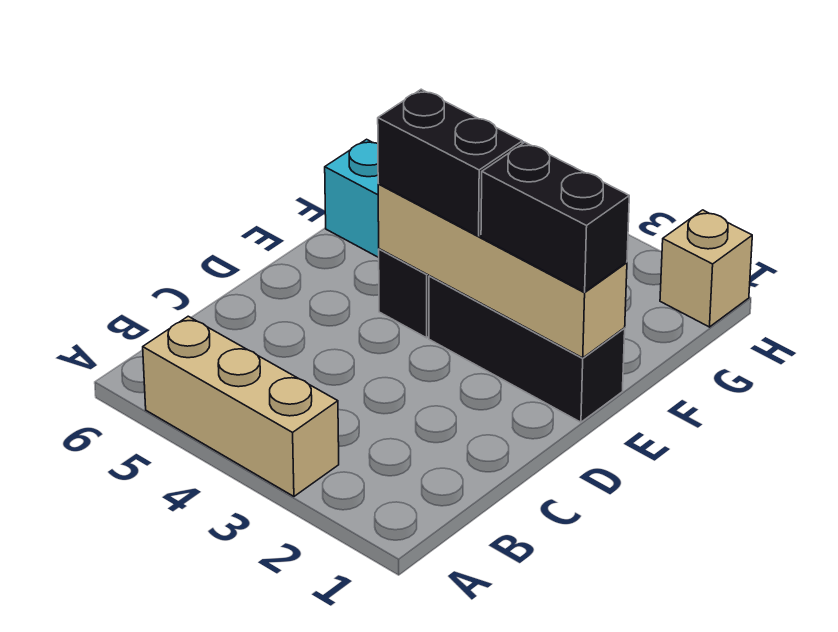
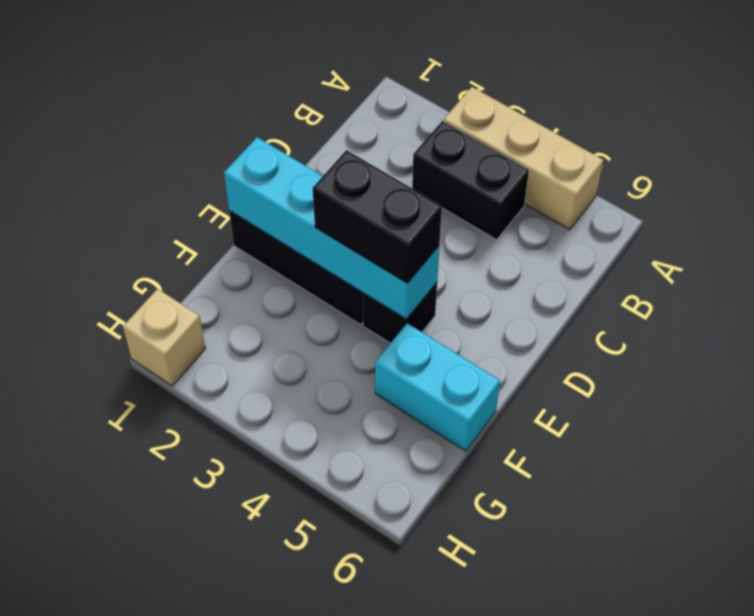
tan brick E1:E4 level 2 -> cyan brick E1:E4 level 2
black brick E1:E2 level 3 -> black brick B3:B4 level 1

